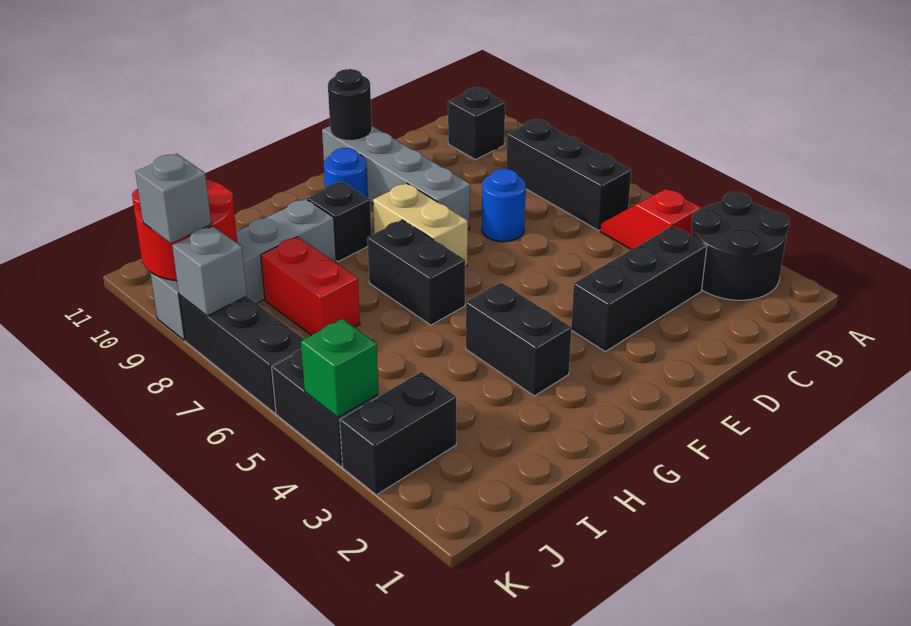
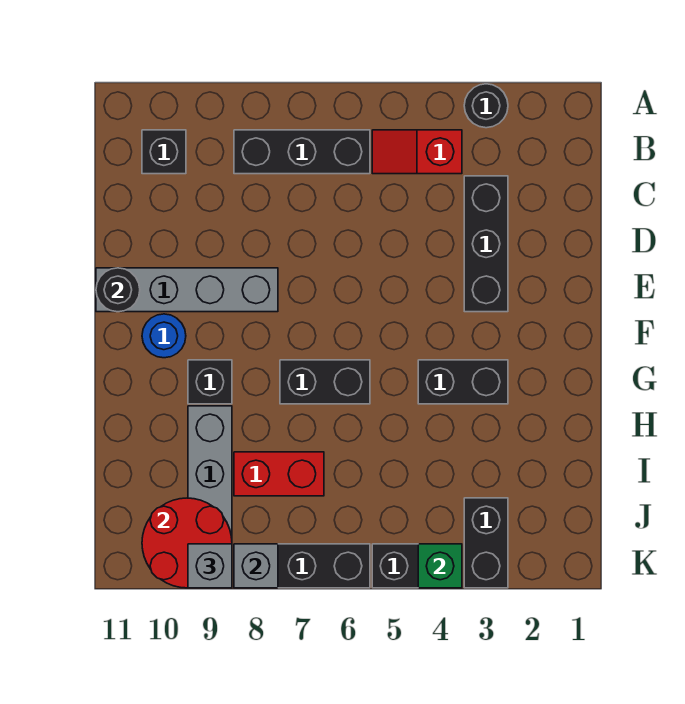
black round brick A2:B3 level 1 -> black round brick A3 level 1
blue round brick D7 level 1 -> none
tan brick F7:F8 level 1 -> none

